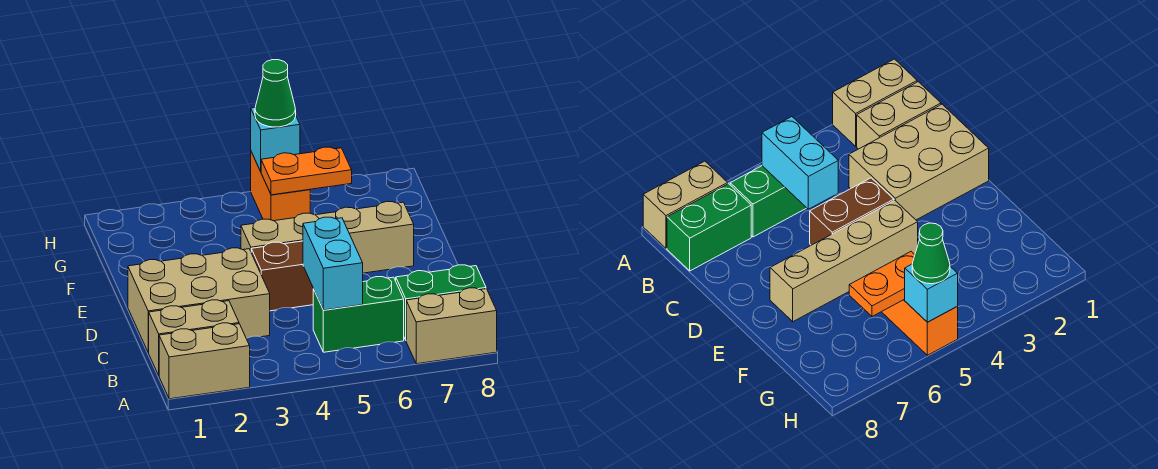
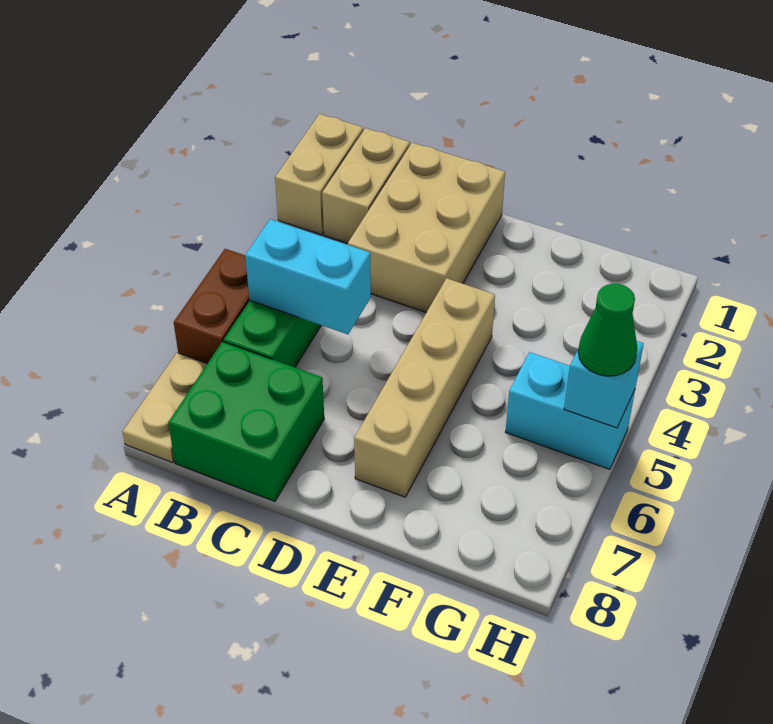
tan brick A7:A8 level 1 -> tan plate A7:A8 level 1
green brick B7:B8 level 1 -> green brick B7:C8 level 1
brown brick D4:D5 level 1 -> brown brick A5:A6 level 1
orange brick G5:H5 level 1 -> cyan brick G5:H5 level 1
orange plate G5:G6 level 2 -> none

